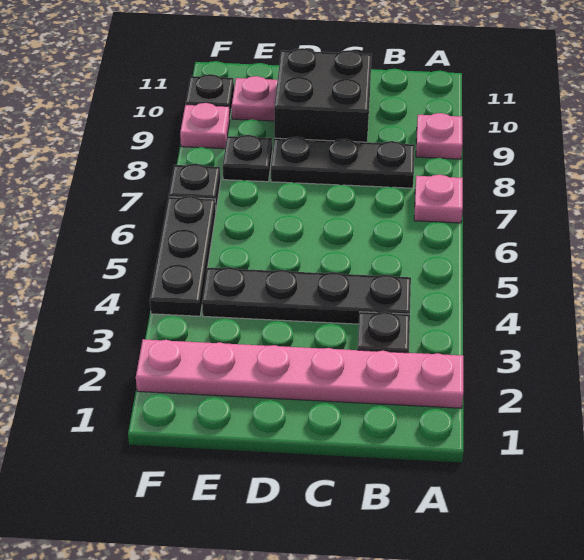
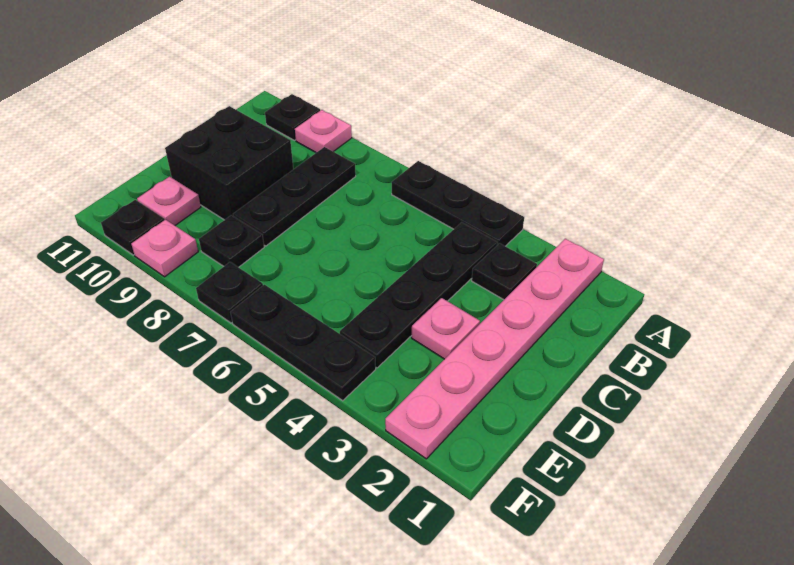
none -> black plate A4:A6 level 1
pink plate A7 level 1 -> pink plate D3 level 1
none -> black plate A10 level 1

